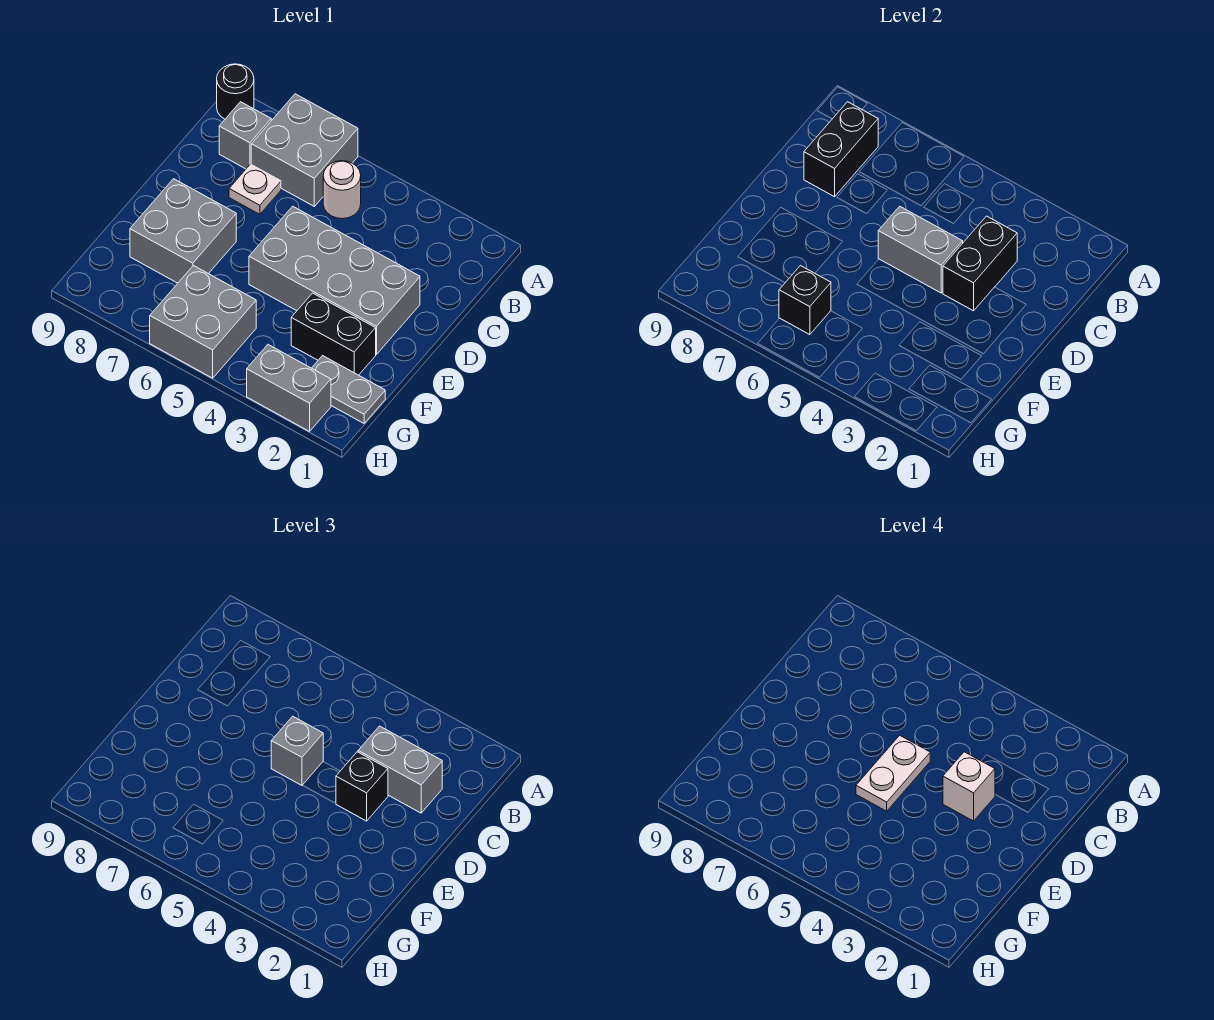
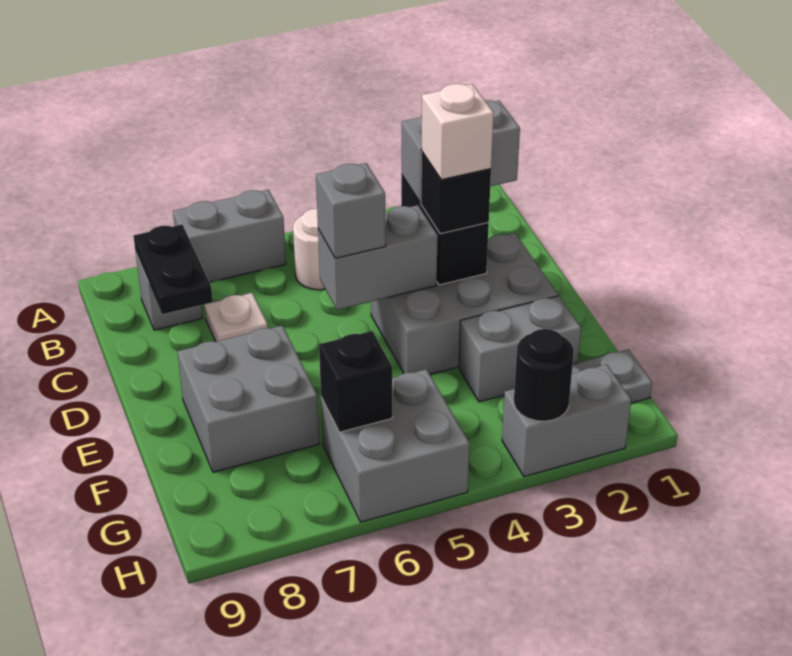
grey brick A6:B7 level 1 -> grey brick A6:A7 level 1
black round brick A9 level 1 -> black round brick H3 level 2
black brick B8:C8 level 2 -> black plate B8:C8 level 2
grey brick D2:E5 level 1 -> grey brick D2:E4 level 1
white plate D5:E5 level 4 -> none
black brick F2:F3 level 1 -> grey brick F2:F3 level 1

